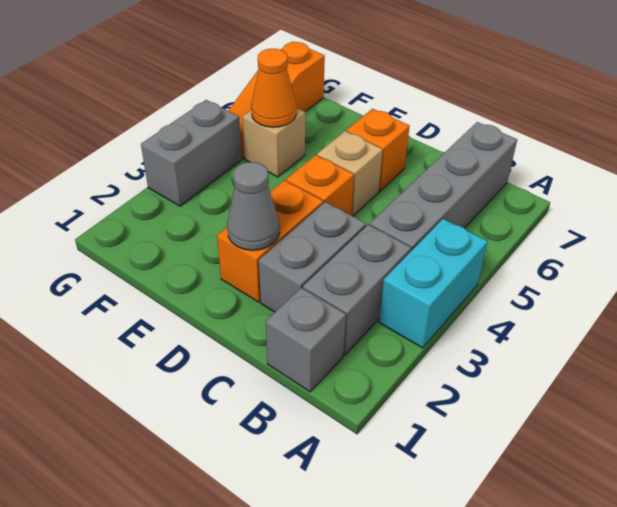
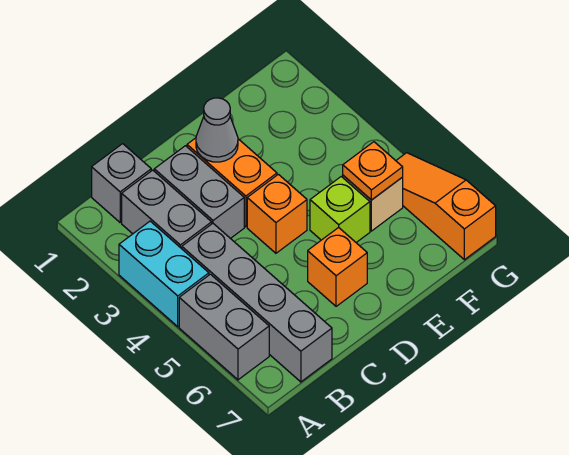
tan brick D5 level 1 -> none
none -> lime brick E5 level 1
orange cone F5 level 2 -> orange plate F5 level 2
grey brick G3:G4 level 1 -> grey brick A5:A6 level 1

